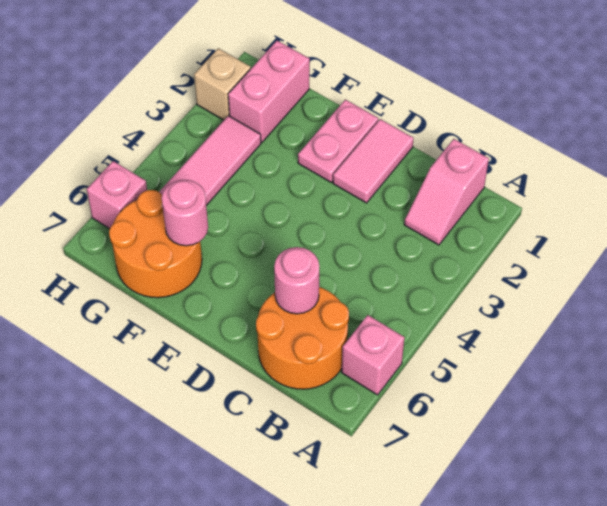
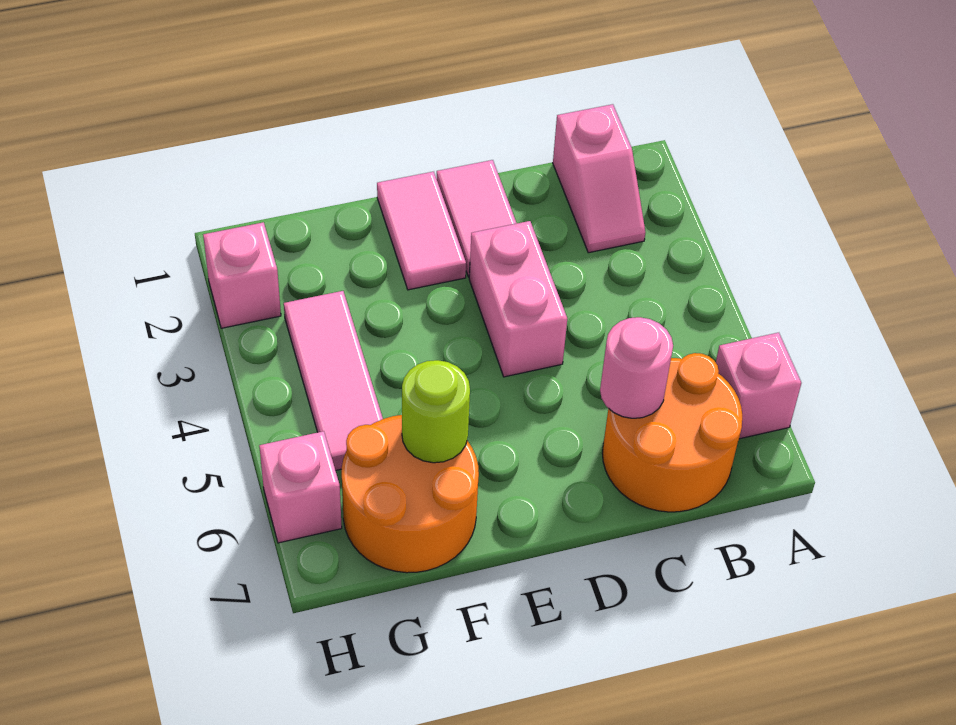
pink plate E1:E2 level 1 -> pink tile E1:E2 level 1
pink round brick F6 level 2 -> lime round brick F6 level 2
pink brick G1:G2 level 1 -> pink brick D3:D4 level 1
tan brick H2 level 1 -> pink brick H2 level 1

